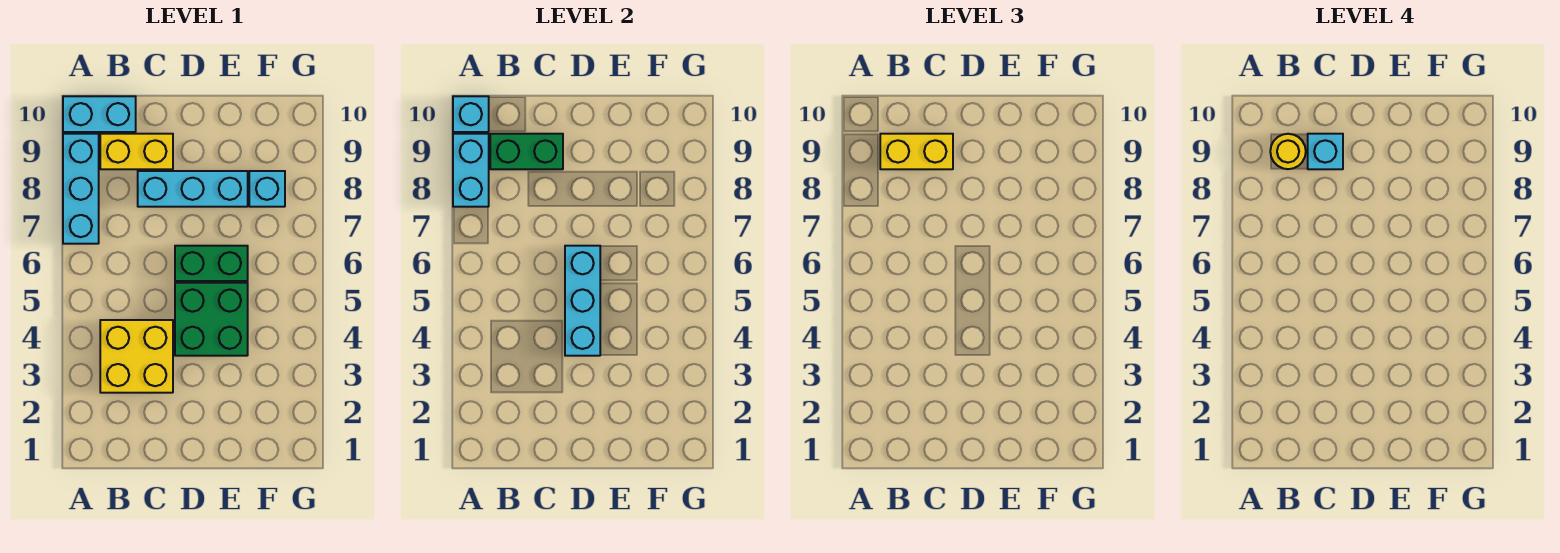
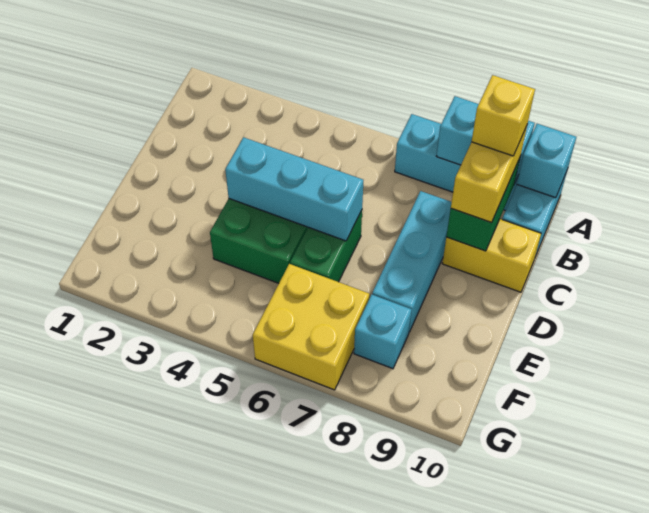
yellow brick B3:C4 level 1 -> yellow brick F6:G7 level 1
yellow brick B9:C9 level 1 -> yellow brick C9:C10 level 1
yellow round brick B9 level 4 -> yellow brick B9 level 4
cyan brick C9 level 4 -> none

